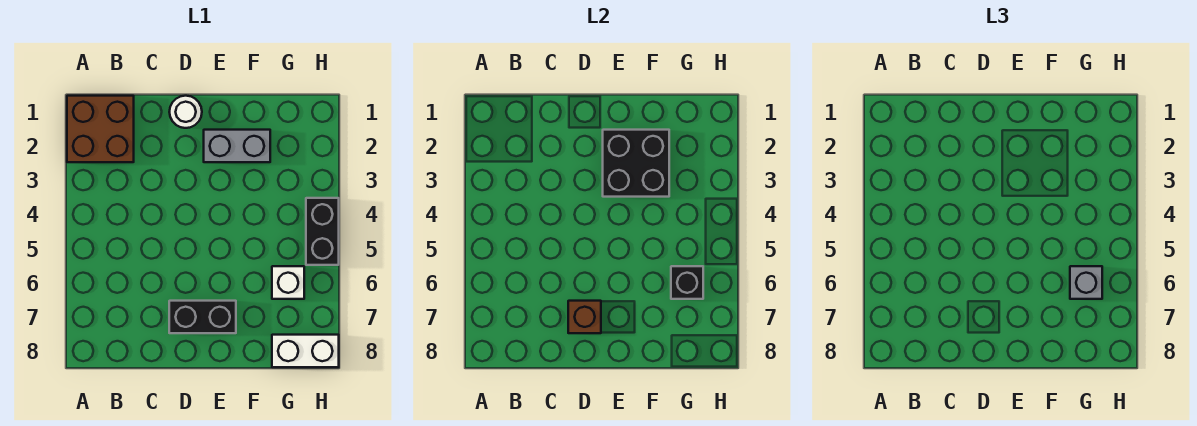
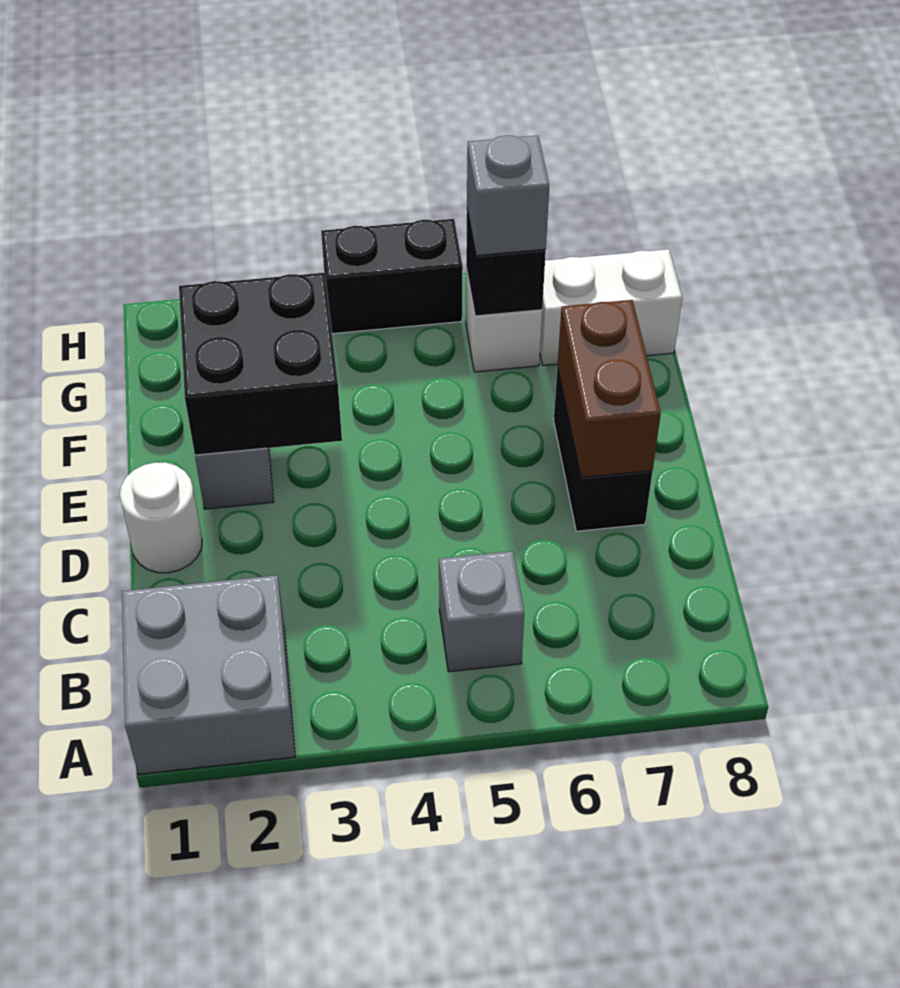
brown brick A1:B2 level 1 -> grey brick A1:B2 level 1
none -> grey brick B5 level 1
brown brick D7 level 2 -> brown brick D7:E7 level 2
white brick G8:H8 level 1 -> white brick G7:G8 level 1

